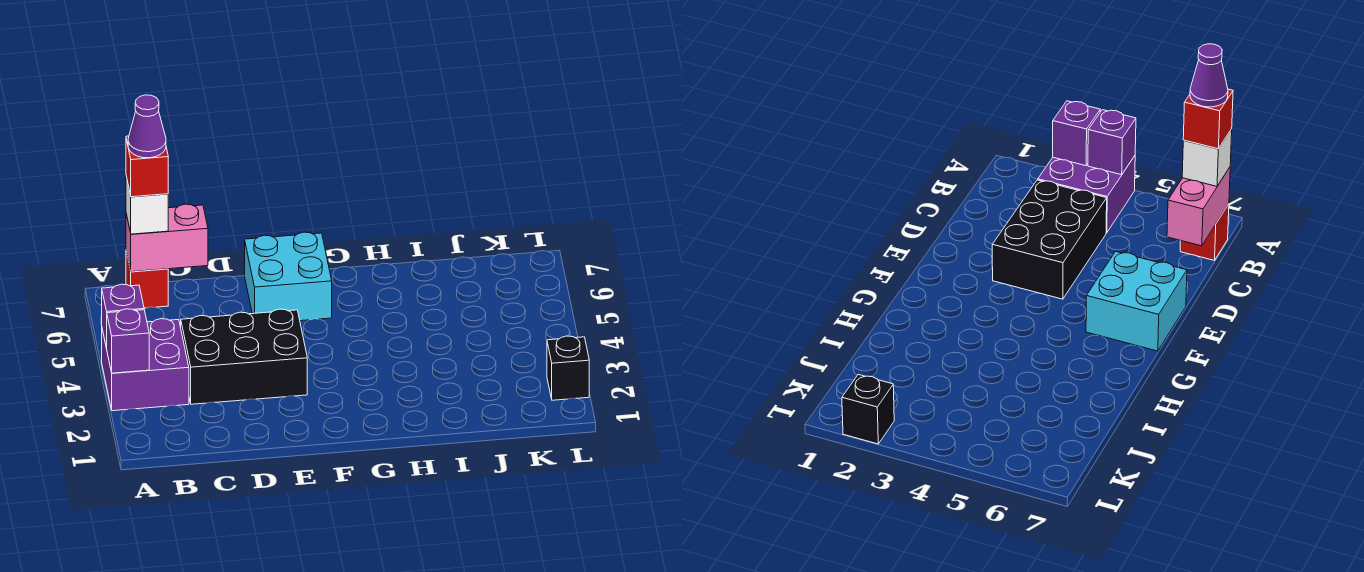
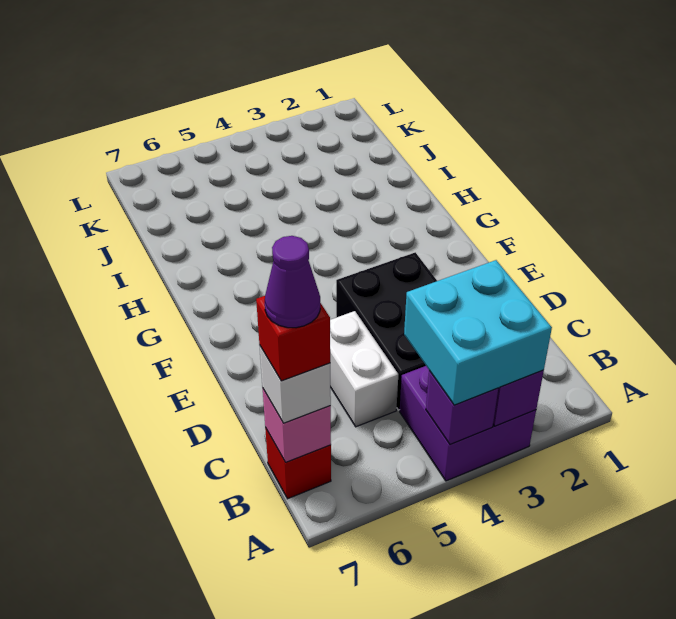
pink brick B7:C7 level 2 -> pink brick B7 level 2
none -> white brick C5:D5 level 1
cyan brick E6:F7 level 1 -> cyan brick A3:B4 level 3
black brick L2 level 1 -> none

